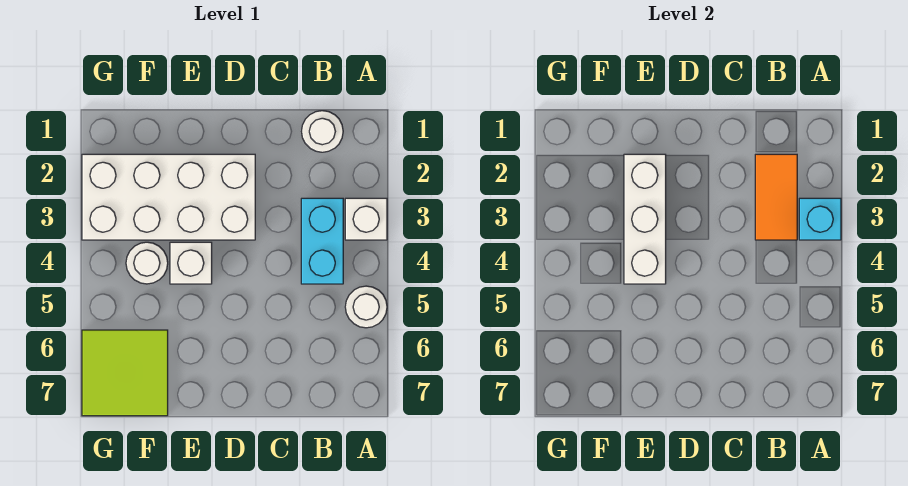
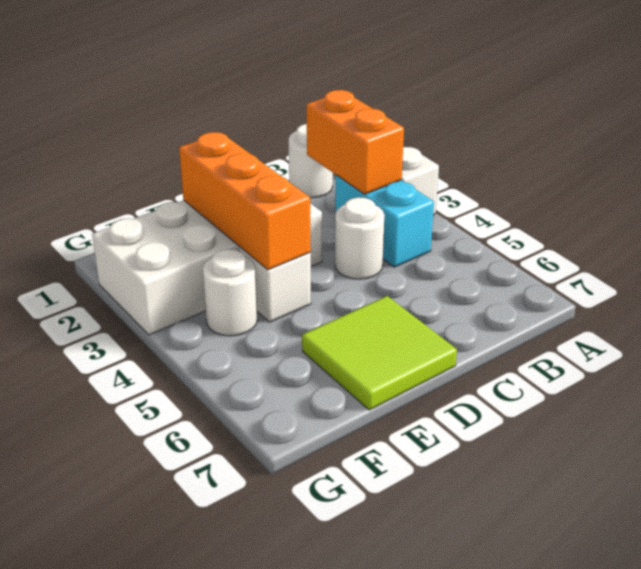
cyan brick A3 level 2 -> none
white round brick A5 level 1 -> white round brick C4 level 1
orange tile B2:B3 level 2 -> orange brick B2:B3 level 2
white brick E2:E4 level 2 -> orange brick E2:E4 level 2
lime tile F6:G7 level 1 -> lime tile D6:E7 level 1

